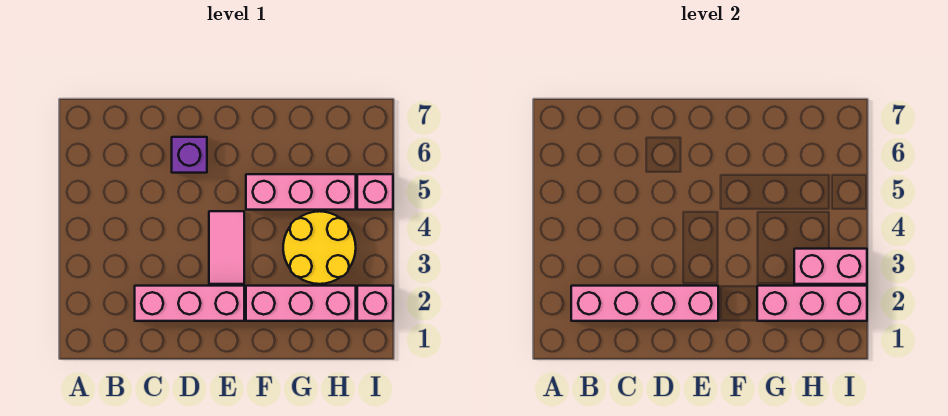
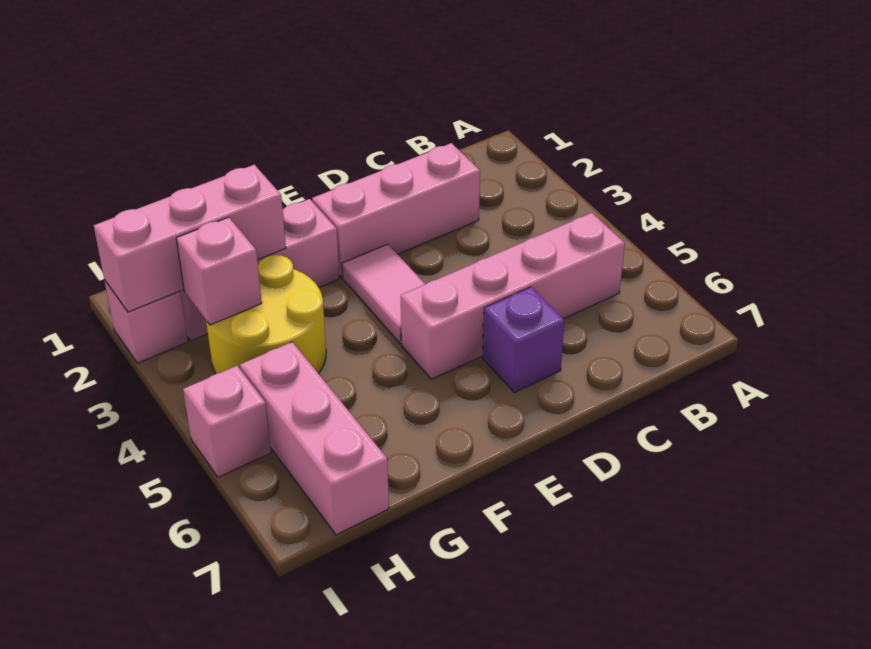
pink brick B2:E2 level 2 -> pink brick B5:E5 level 1
pink brick F5:H5 level 1 -> pink brick H5:H7 level 1
pink brick H3:I3 level 2 -> pink brick H3 level 2

